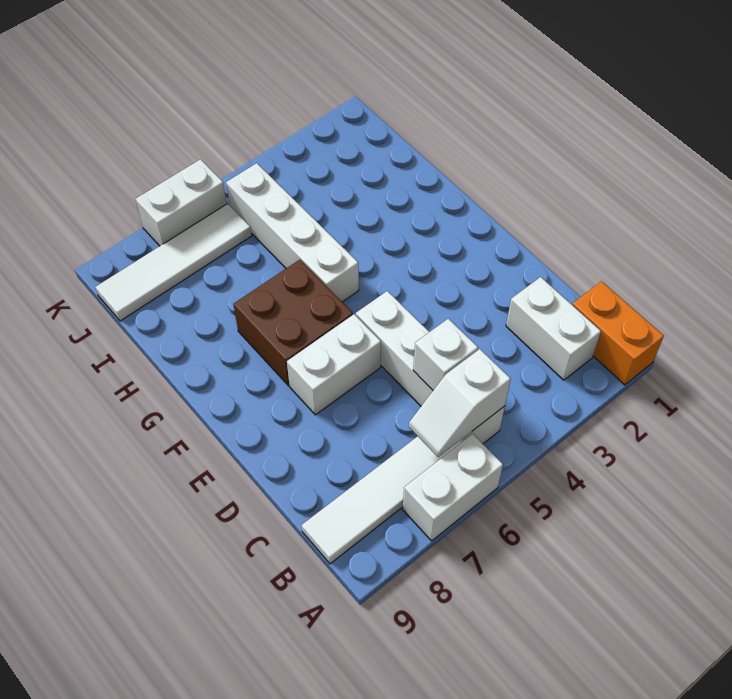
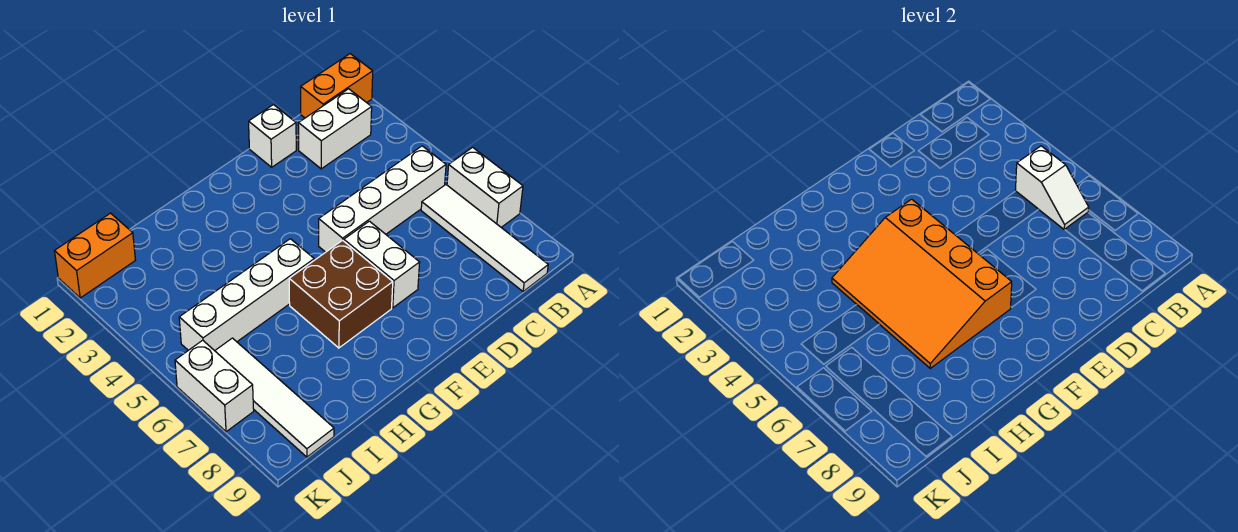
white brick C5 level 2 -> white brick D1 level 1
none -> orange slope F4:H7 level 2 top F
none -> orange brick J1:K1 level 1

